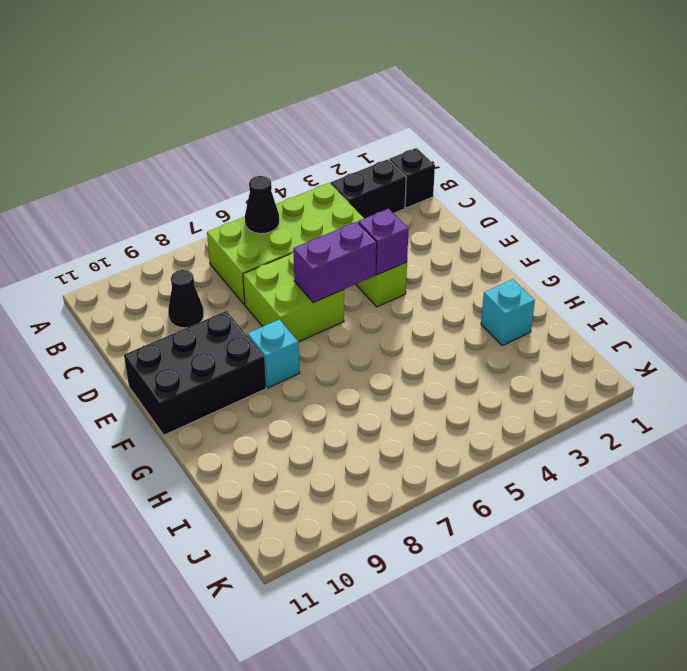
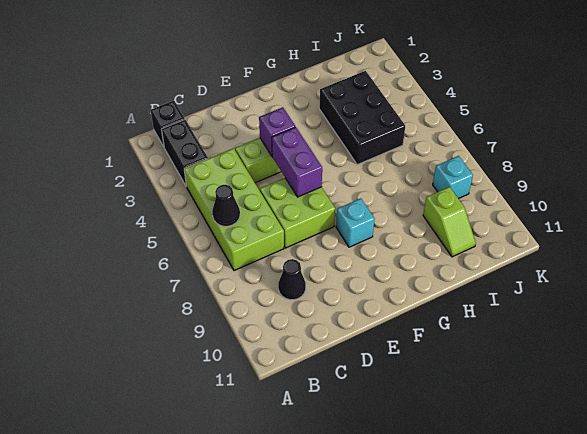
black brick E9:F11 level 1 -> black brick H3:I5 level 1
cyan brick H2 level 1 -> cyan brick J8 level 1
none -> lime slope I9:I10 level 1 top 9

